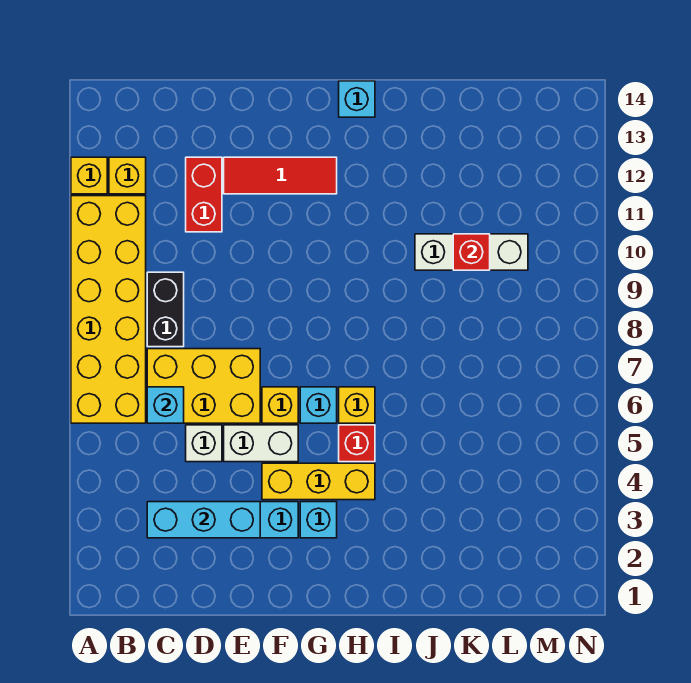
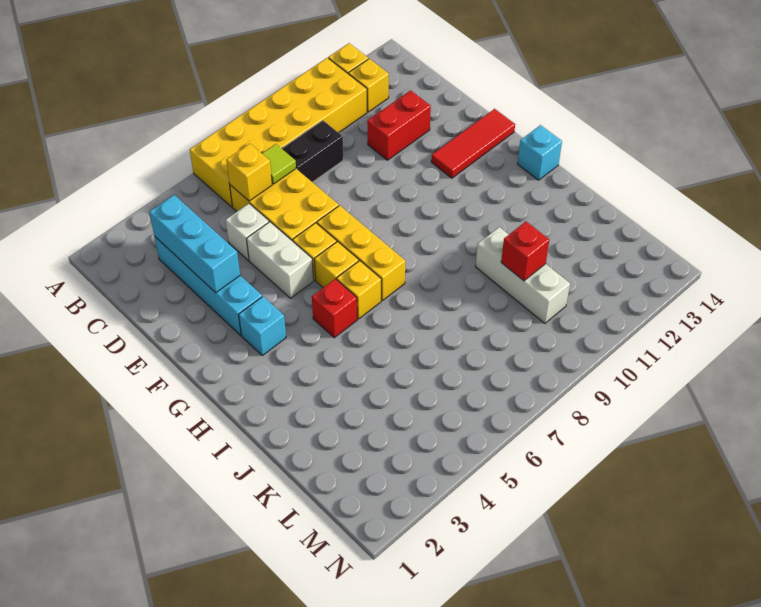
cyan brick C6 level 2 -> yellow brick C6 level 2
none -> lime tile C7 level 2
red tile E12:G12 level 1 -> red tile F12:F14 level 1
yellow brick F4:H4 level 1 -> yellow brick F7:H7 level 1
cyan brick G6 level 1 -> yellow brick G6 level 1

